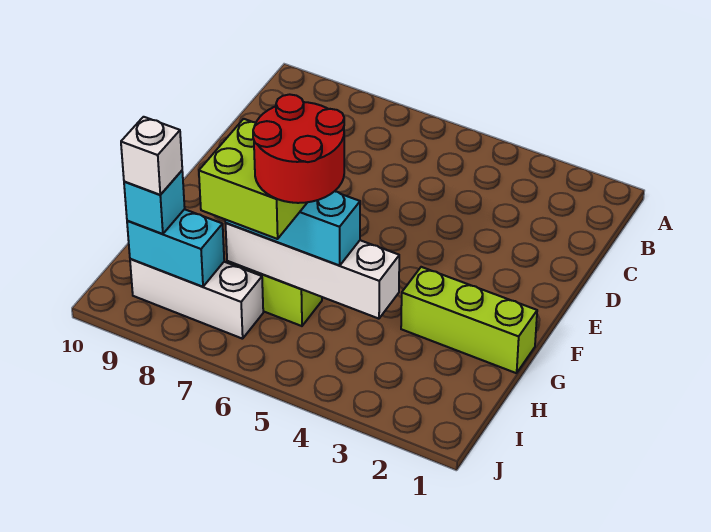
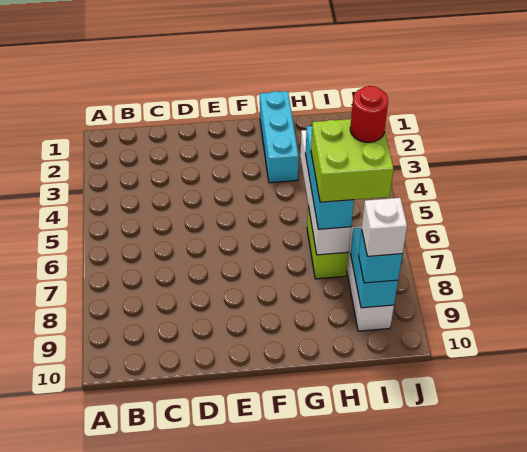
lime brick G1:G3 level 1 -> cyan brick G1:G3 level 1
red round brick H5:I6 level 5 -> red round brick I6 level 5

